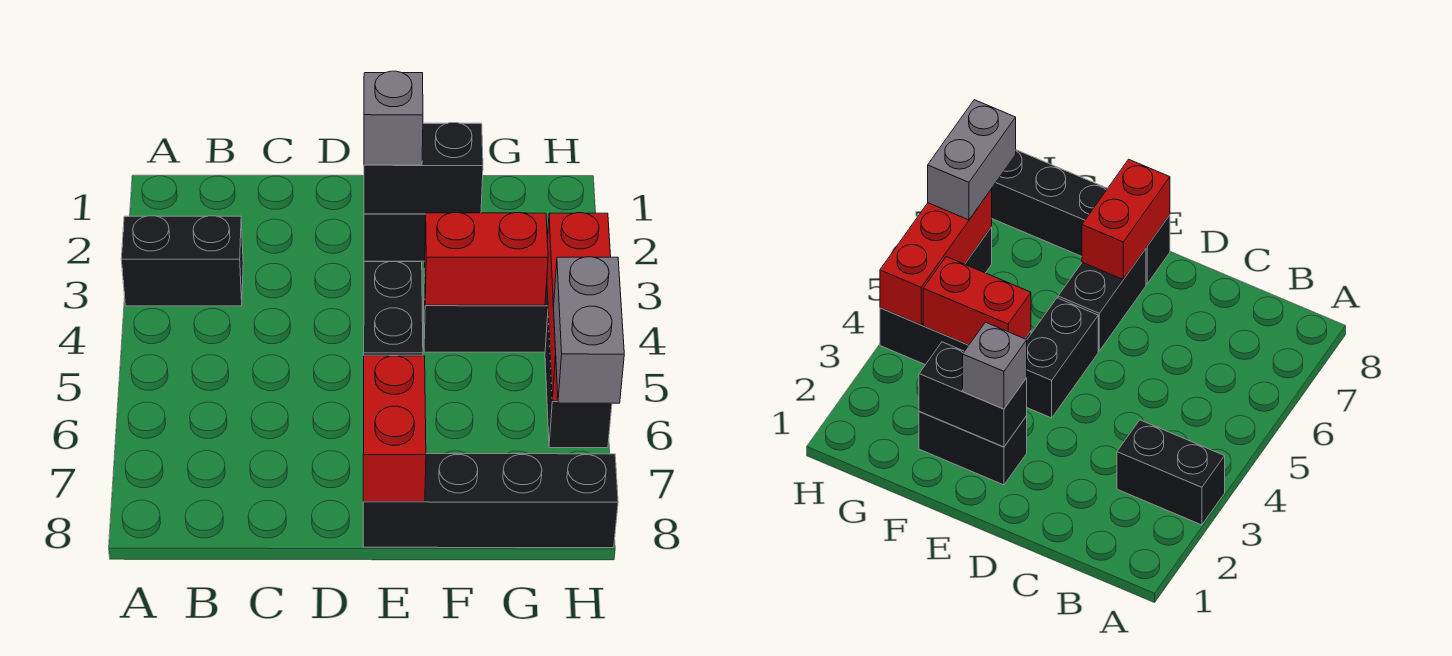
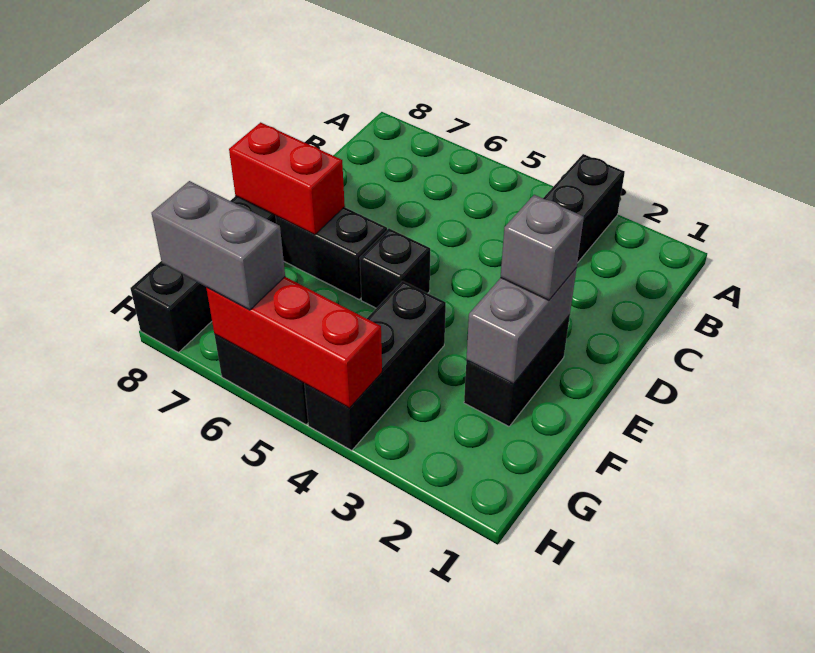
black brick E2:F2 level 2 -> grey brick E2:F2 level 2
black brick E4:E5 level 1 -> black brick E5 level 1
red brick F4:G4 level 2 -> none

